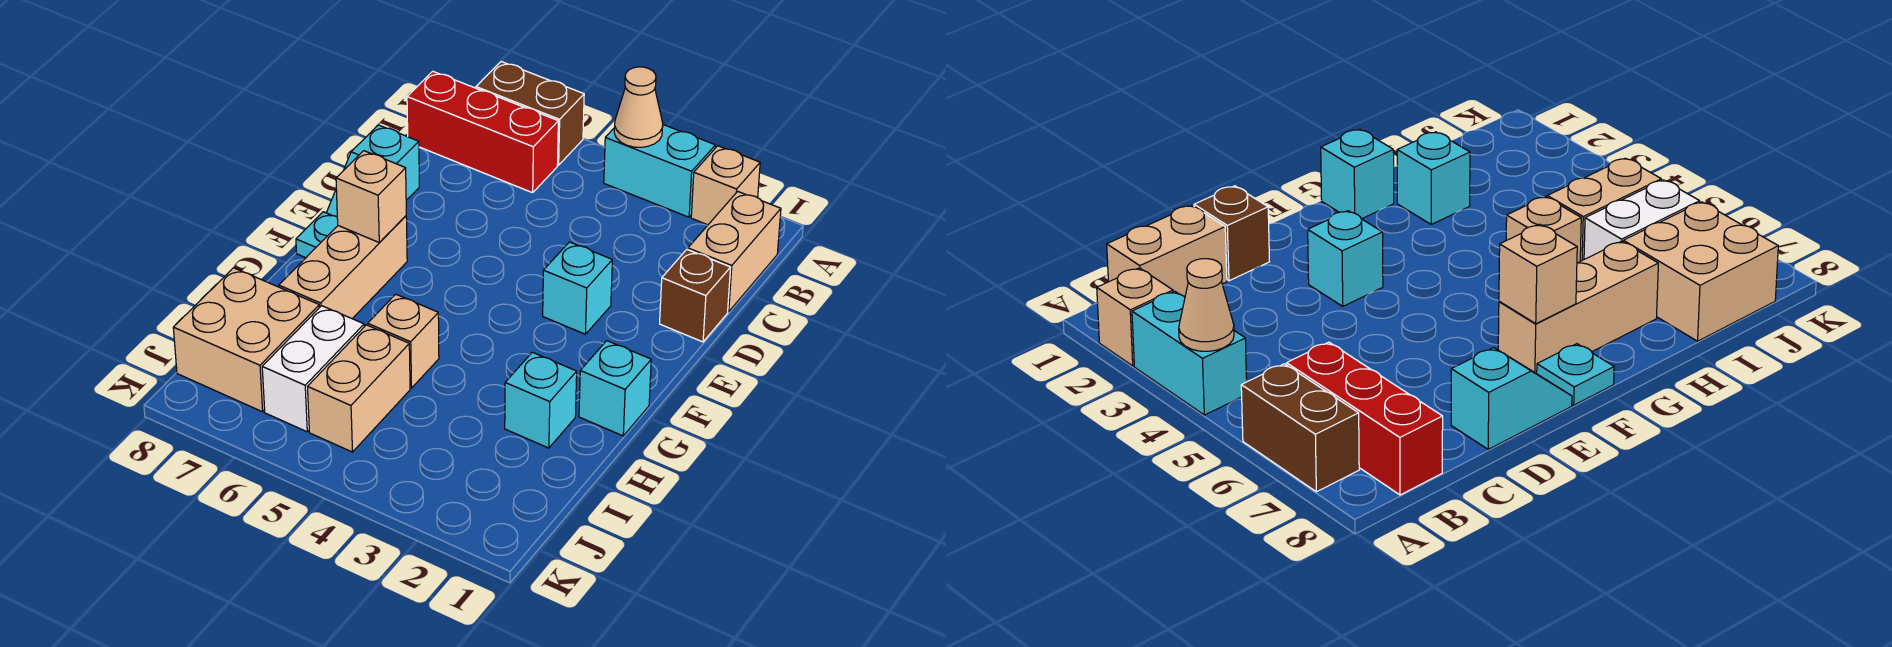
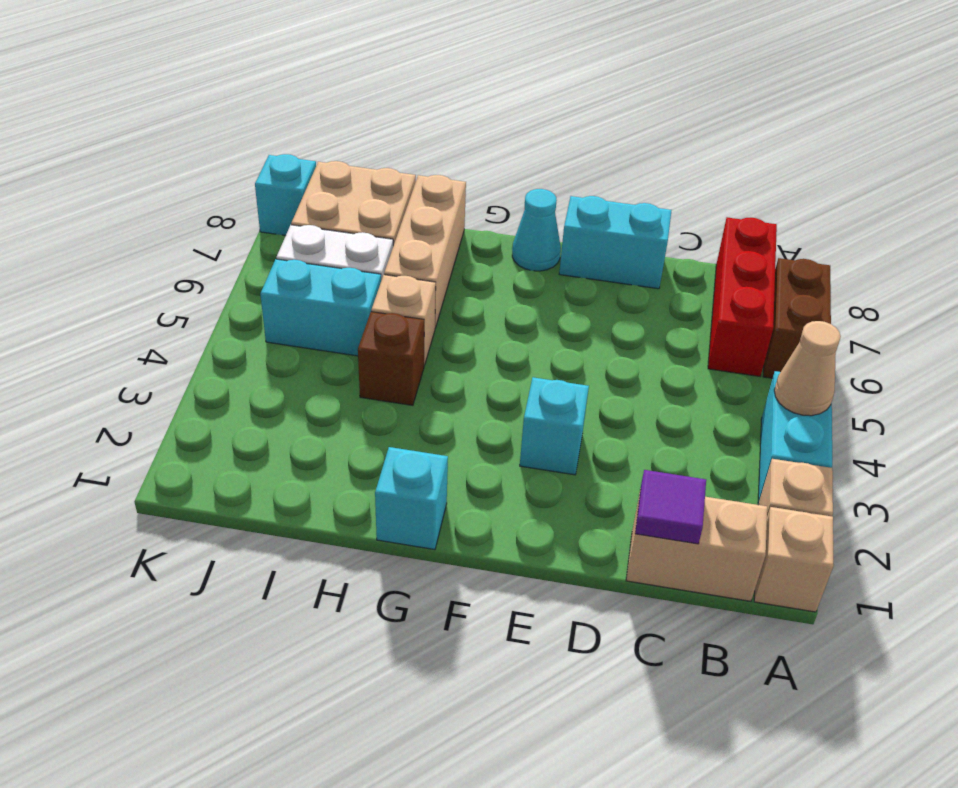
none -> purple tile C1 level 2
brown brick D1 level 1 -> brown brick H4 level 1
cyan slope D8:E8 level 1 top D -> cyan brick D8:E8 level 1
tan brick F7:H7 level 1 -> tan brick H6:H8 level 1
tan brick F7 level 2 -> tan brick A1 level 1
cyan plate F8 level 1 -> cyan cone F8 level 1
cyan brick H2 level 1 -> cyan brick K8 level 1
tan brick I5:J5 level 1 -> cyan brick I5:J5 level 1

